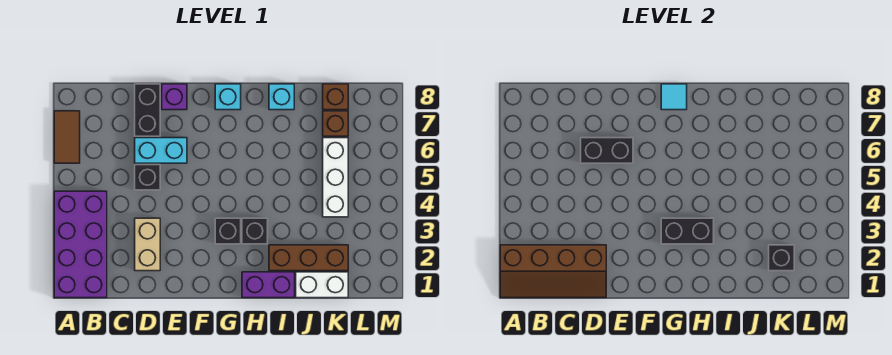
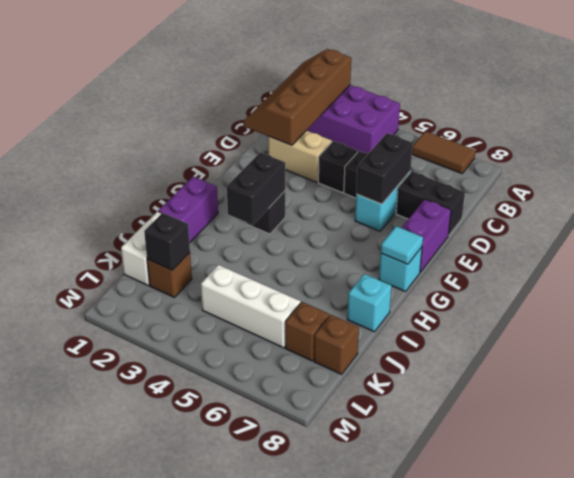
purple brick E8 level 1 -> purple brick E8:F8 level 1
black brick H3 level 1 -> black brick D4 level 1
brown brick I2:K2 level 1 -> brown brick K2 level 1

